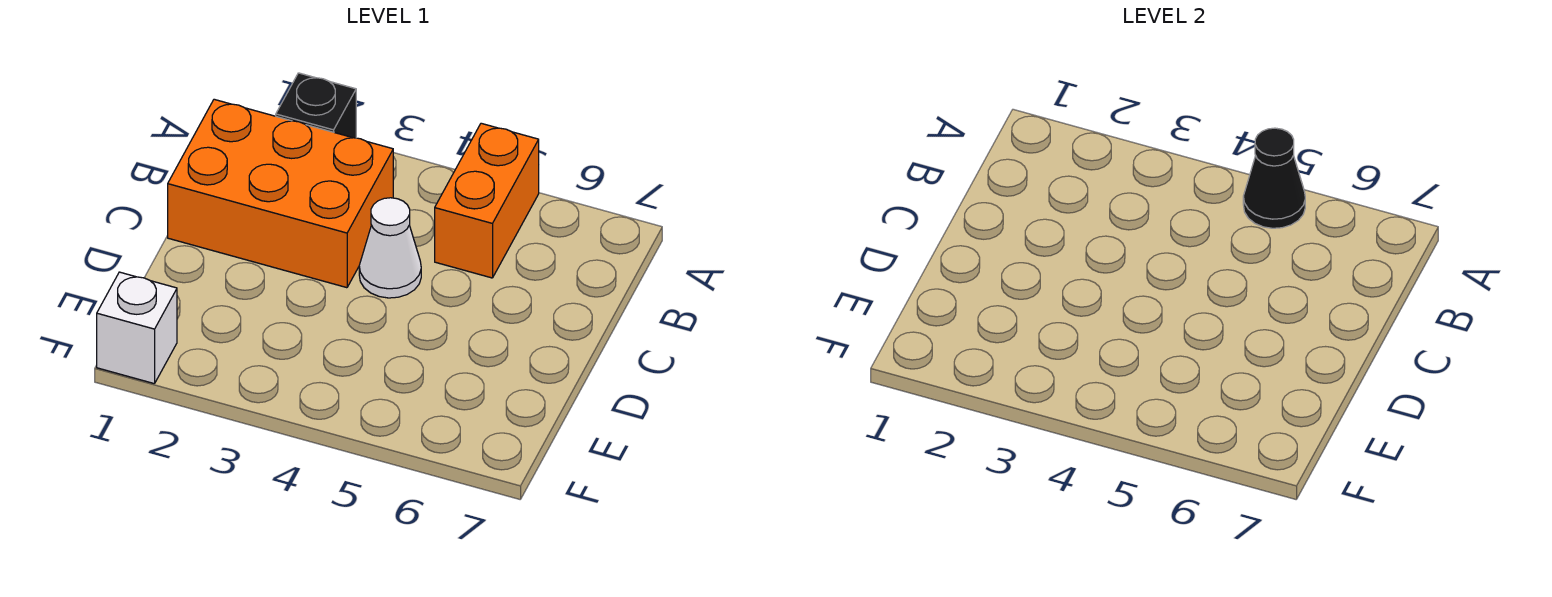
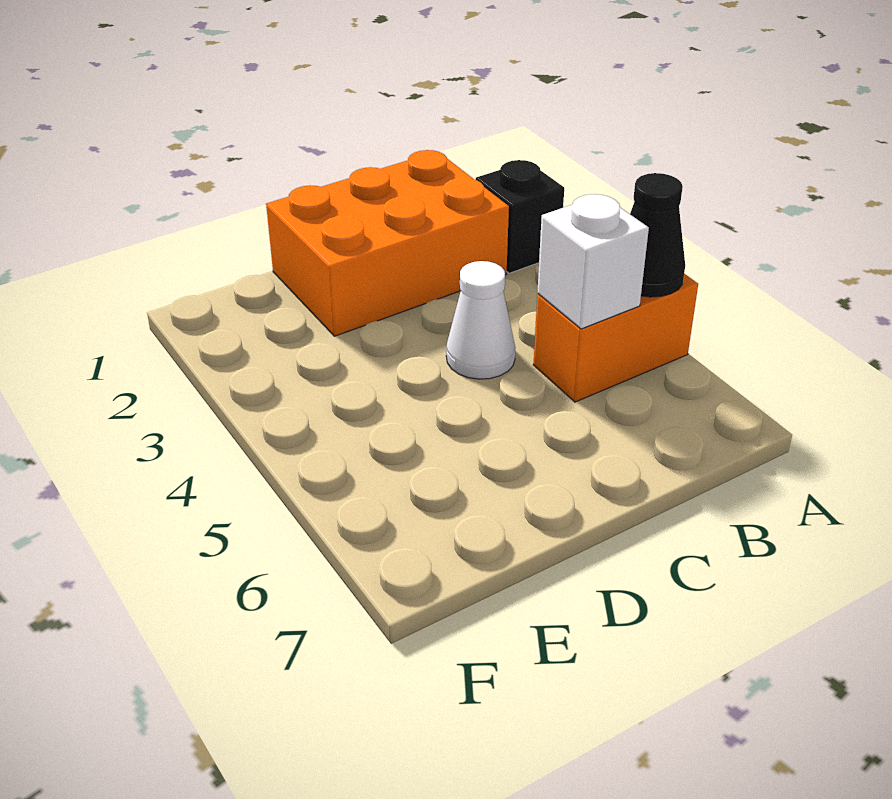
orange brick B1:C3 level 1 -> orange brick B1:D2 level 1
white brick F1 level 1 -> white brick B5 level 2

